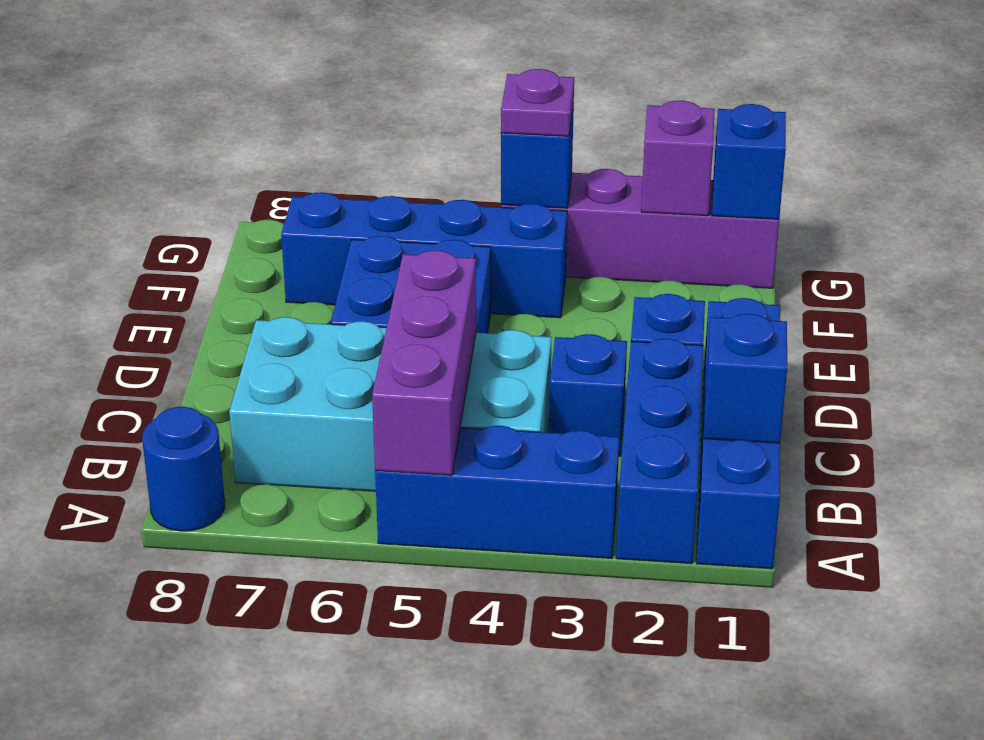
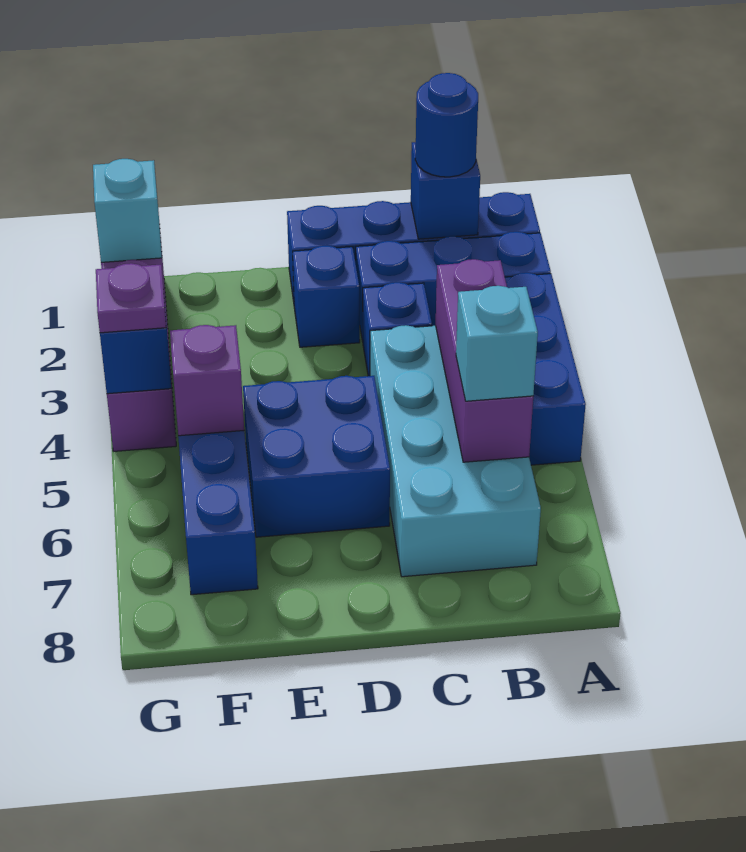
purple brick A5:C5 level 2 -> purple brick B4:B6 level 2
blue round brick A8 level 1 -> blue round brick B1 level 3
none -> cyan brick B6 level 3
blue brick G1 level 2 -> cyan brick G1 level 2
purple brick G2 level 2 -> purple brick F5 level 2

